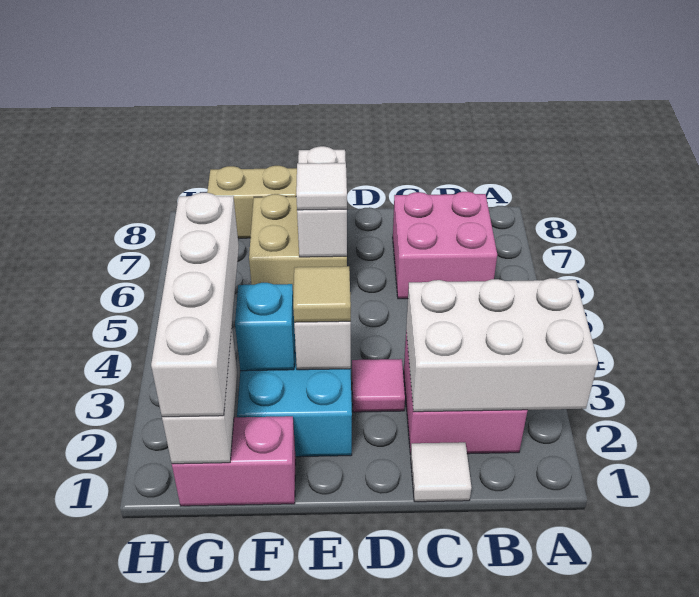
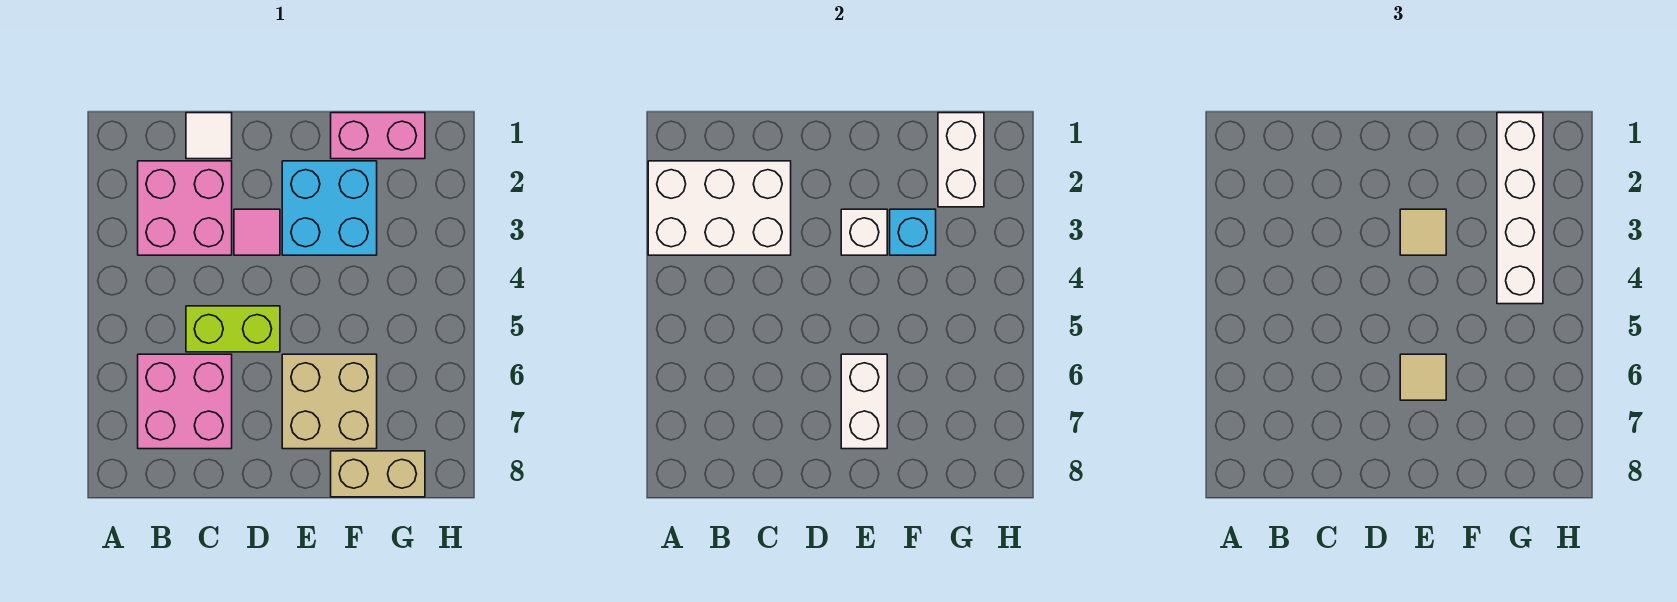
none -> lime brick C5:D5 level 1
white tile E6 level 3 -> tan tile E6 level 3

